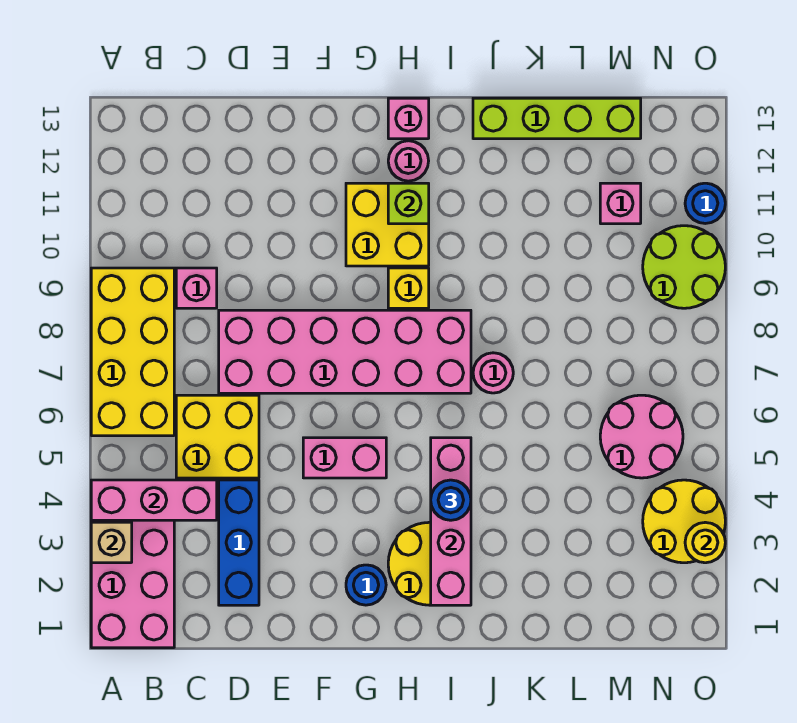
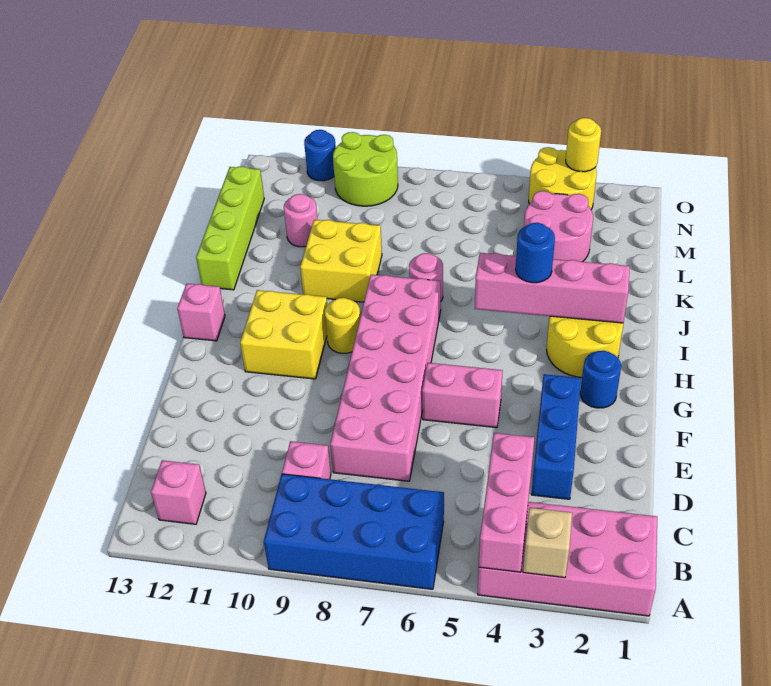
yellow brick A6:B9 level 1 -> blue brick A6:B9 level 1
yellow brick C5:D6 level 1 -> yellow brick J9:K10 level 1
blue brick D2:D4 level 1 -> blue brick D3:F3 level 1
pink brick F5:G5 level 1 -> pink brick F5:F6 level 1
yellow brick H9 level 1 -> yellow round brick H9 level 1
lime brick H11 level 2 -> none
pink round brick H12 level 1 -> pink round brick L11 level 1
pink round brick M5:N6 level 1 -> pink round brick L3:M4 level 1
pink brick M11 level 1 -> pink brick B12 level 1

